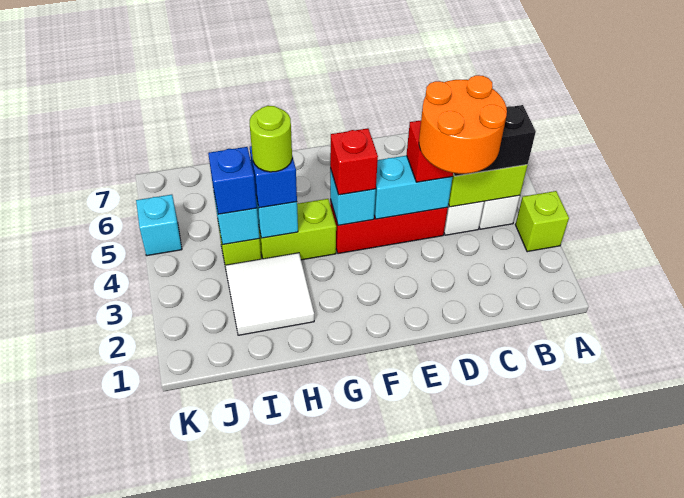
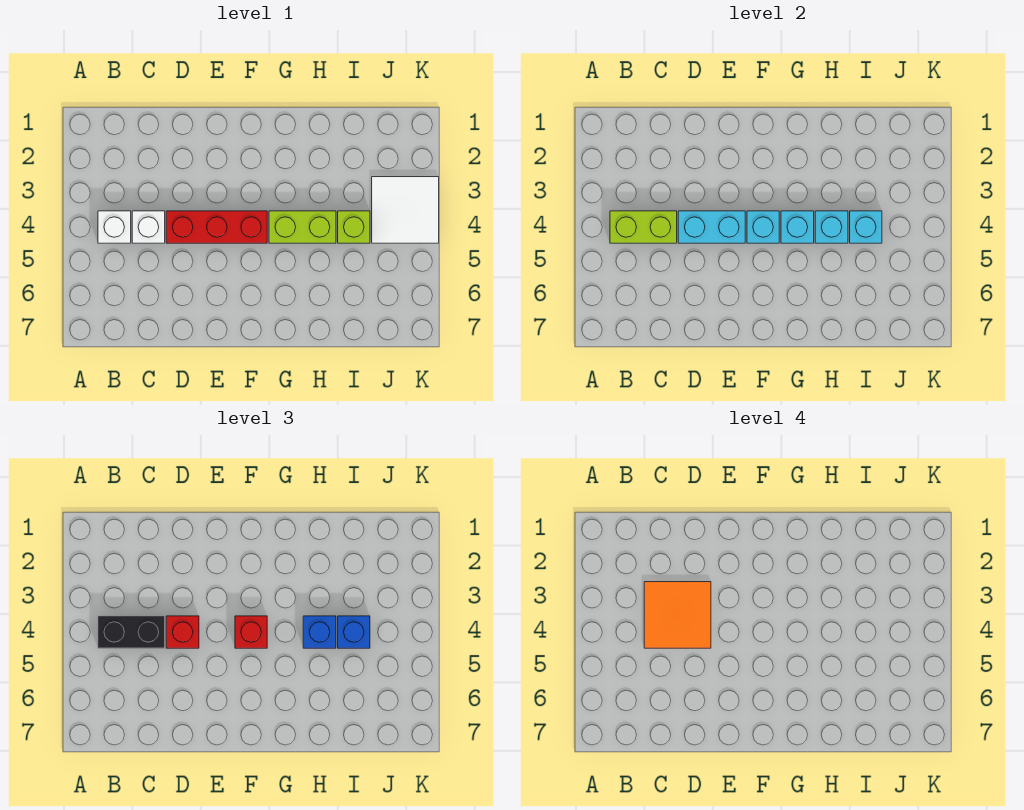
lime brick A3 level 1 -> none
orange round brick C3:D4 level 4 -> orange tile C3:D4 level 4
white tile H2:I3 level 1 -> white tile J3:K4 level 1
lime round brick H4 level 4 -> none
cyan brick K5 level 1 -> cyan brick G4 level 2

